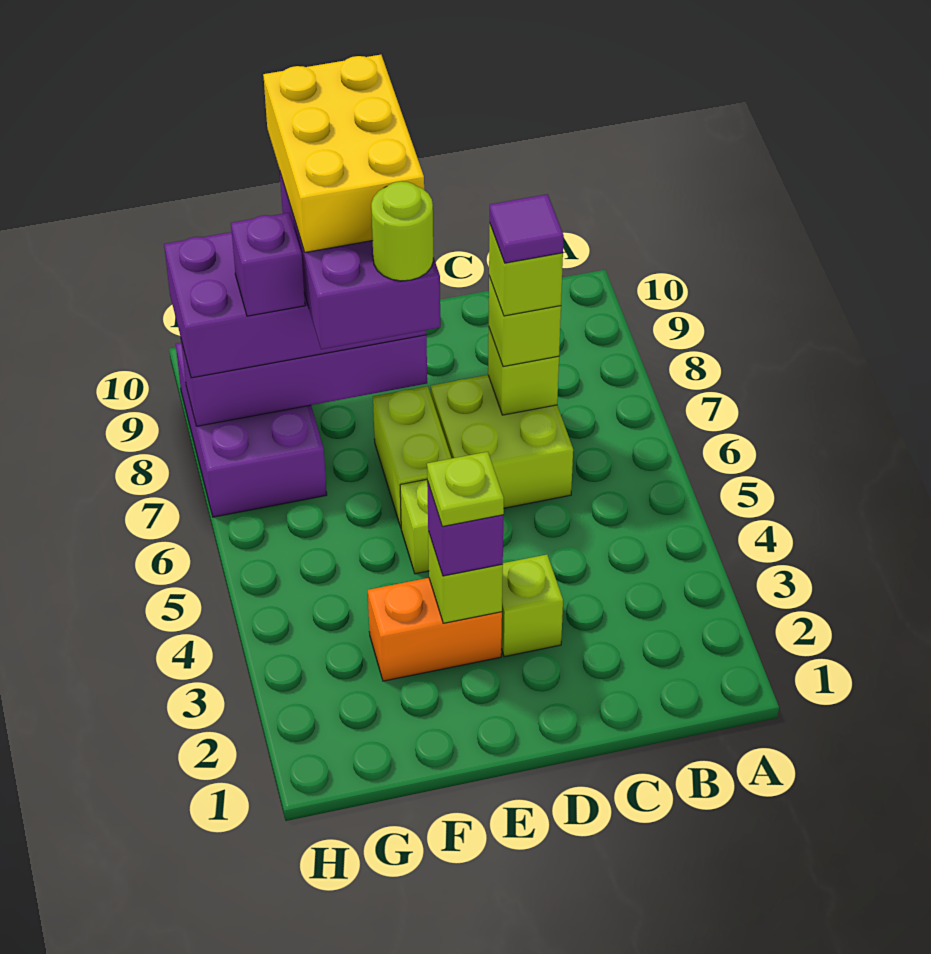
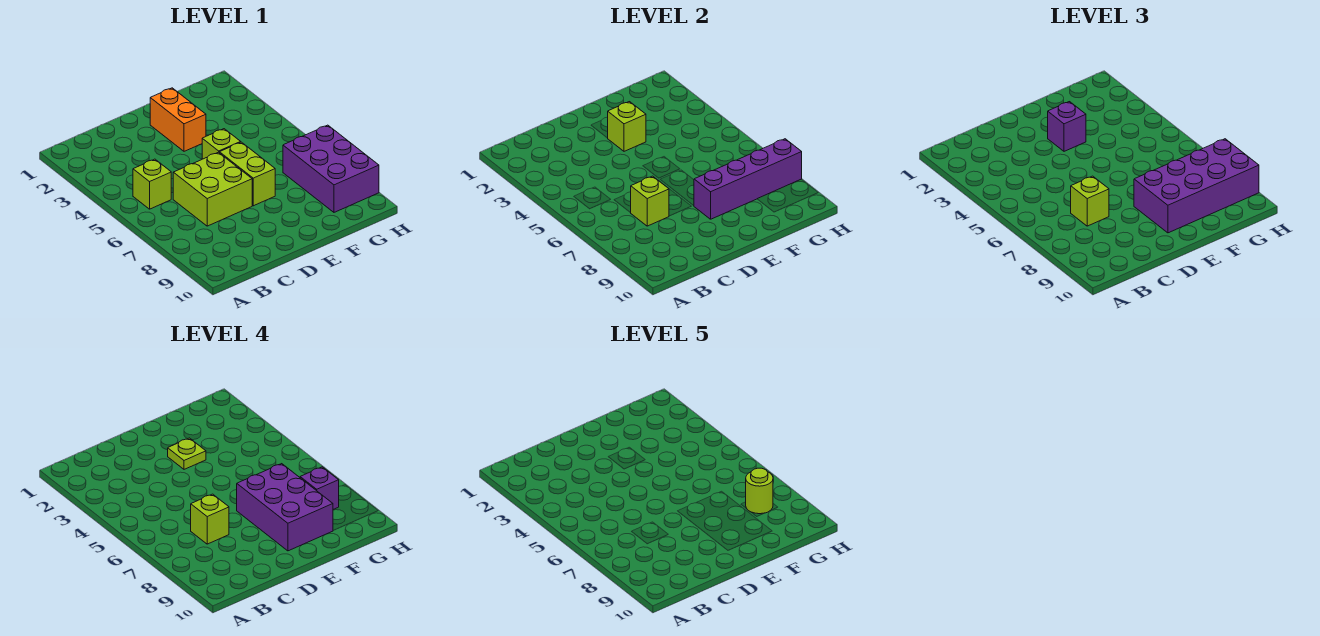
purple tile C7 level 5 -> none
lime brick D3 level 1 -> lime brick B5 level 1
orange brick E3:F3 level 1 -> orange brick E2:E3 level 1
lime round brick E7 level 5 -> lime round brick G8 level 5
yellow brick E8:F10 level 5 -> none

